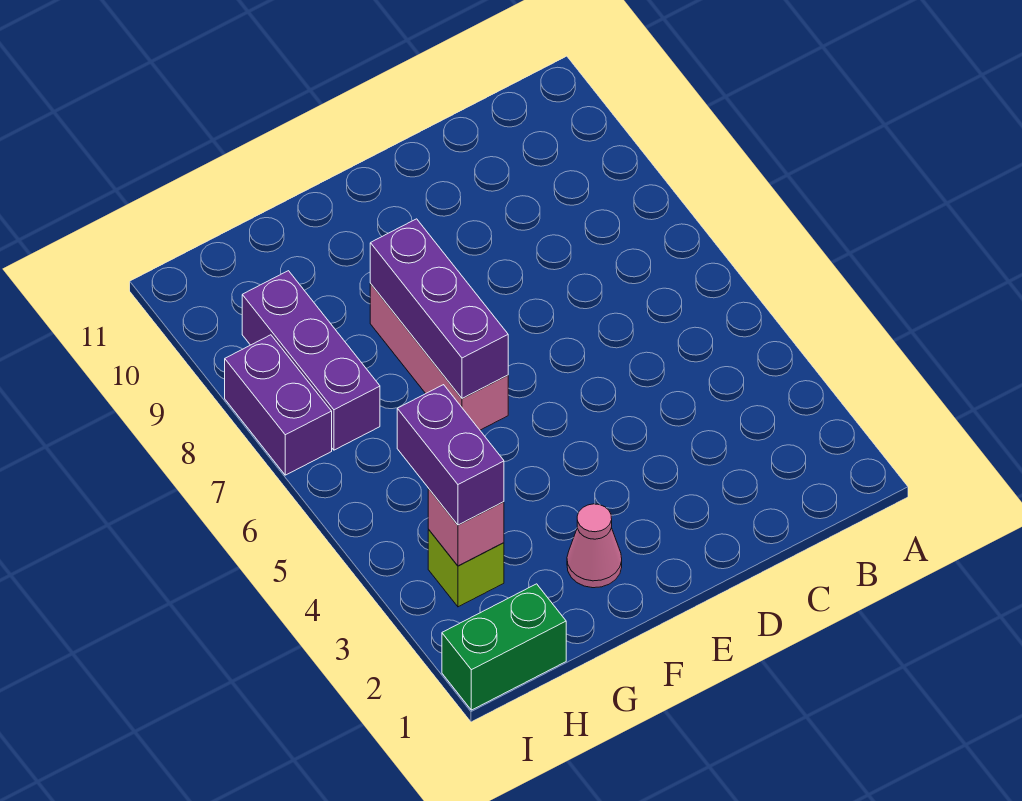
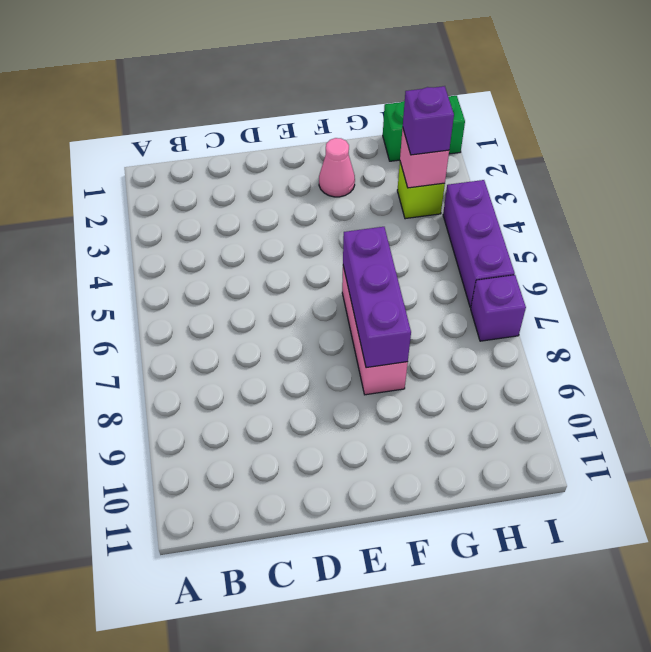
purple brick H3:H4 level 3 -> purple brick H3 level 3
purple brick H7:H9 level 1 -> purple brick I4:I6 level 1
purple brick I7:I8 level 1 -> purple brick I7 level 1

